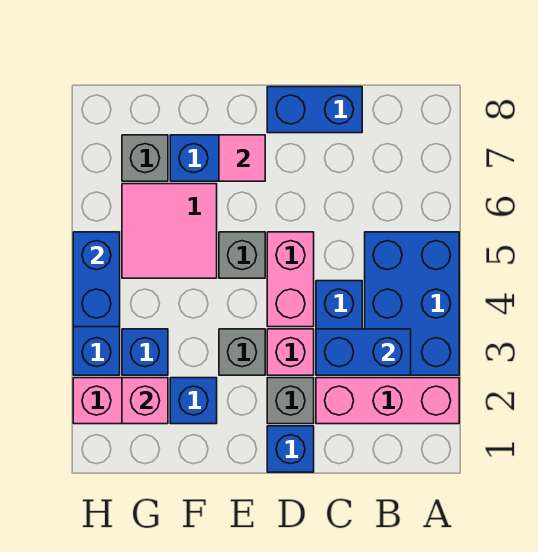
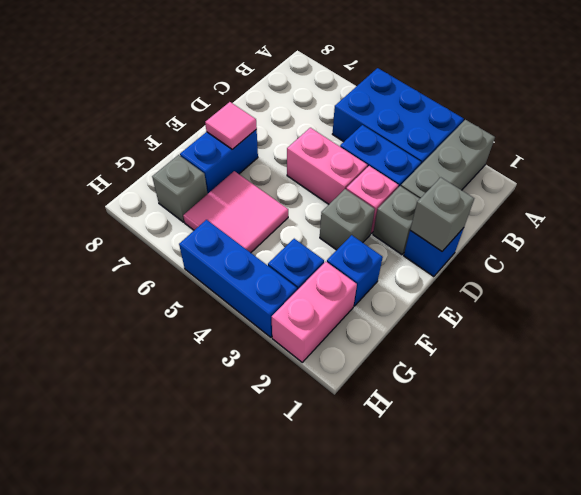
pink brick A2:C2 level 1 -> grey brick A2:C2 level 1
blue brick B3:C3 level 2 -> none
blue brick C8:D8 level 1 -> none
grey brick E5 level 1 -> grey brick D1 level 2
pink brick G2 level 2 -> none
blue brick H4:H5 level 2 -> none

